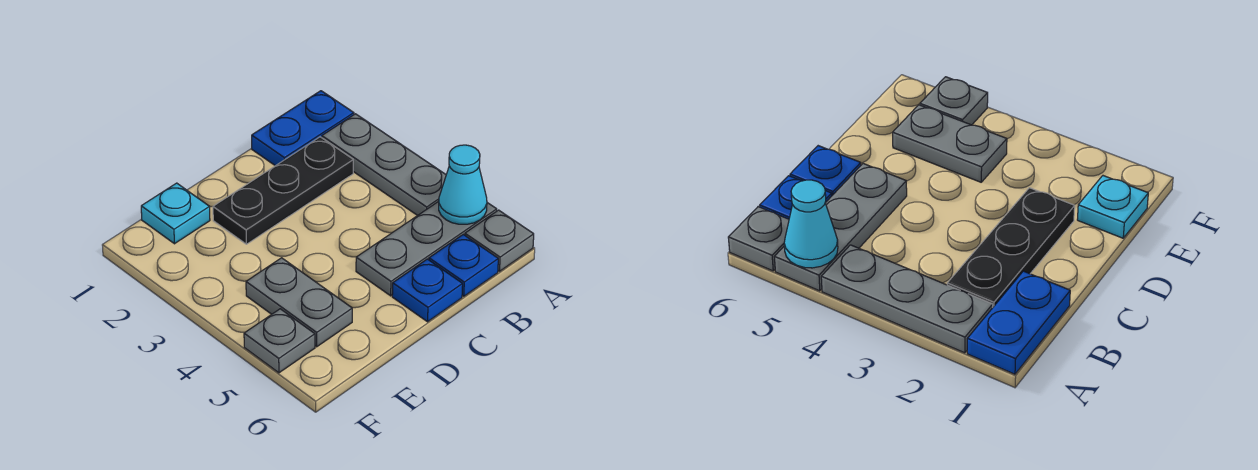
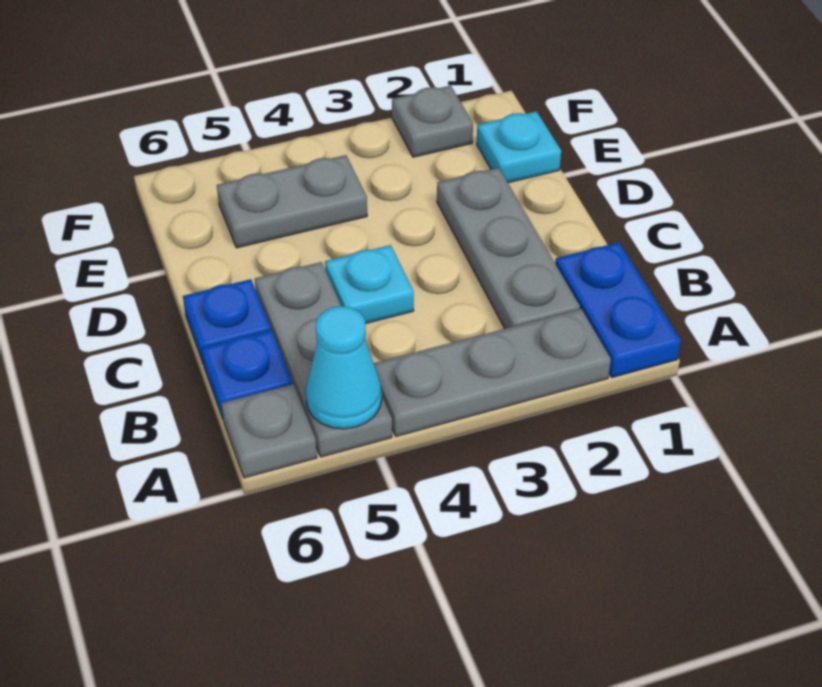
black plate B2:D2 level 1 -> grey plate B2:D2 level 1
none -> cyan plate C4 level 1
grey plate F5 level 1 -> grey plate F2 level 1

